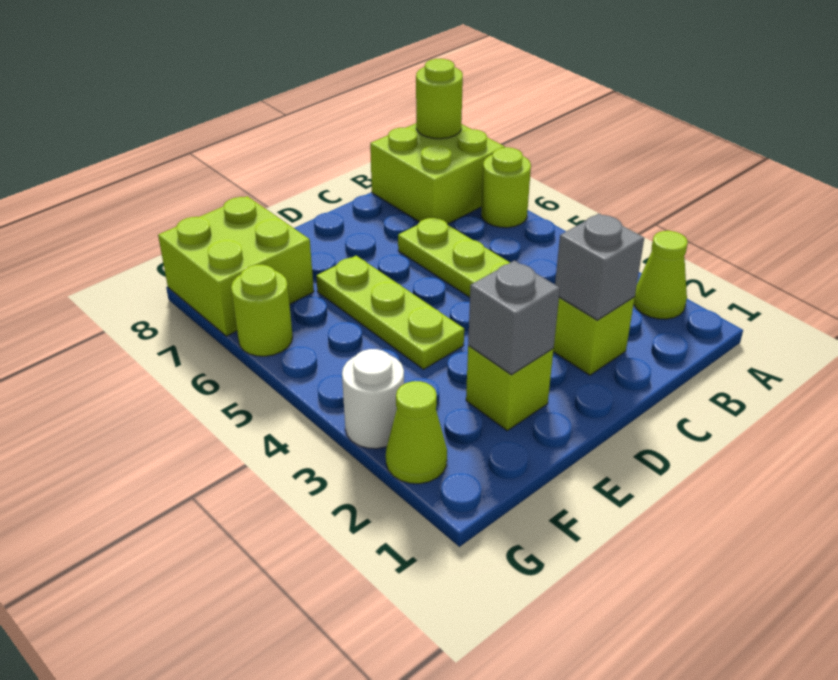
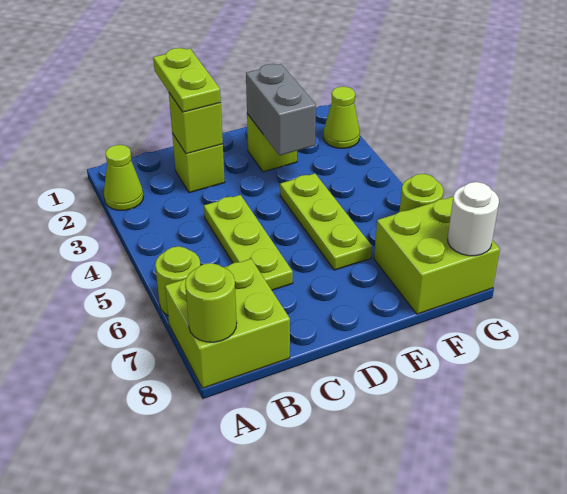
none -> lime plate C1:C2 level 3
grey brick C2 level 2 -> lime brick C2 level 2
grey brick E2 level 2 -> grey brick E2:E3 level 2
white round brick G3 level 1 -> white round brick G8 level 2

